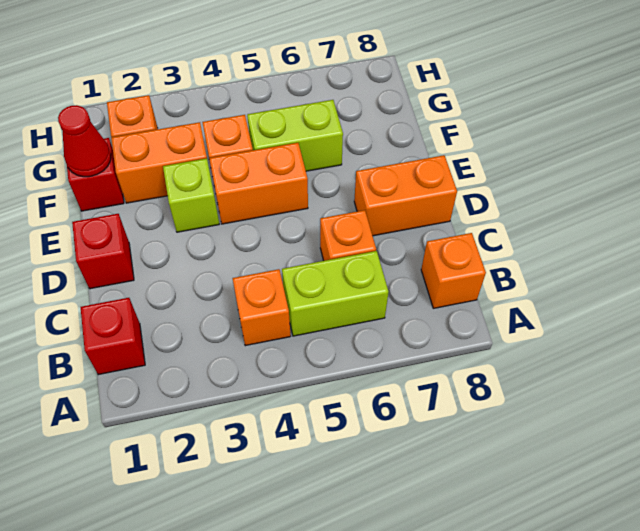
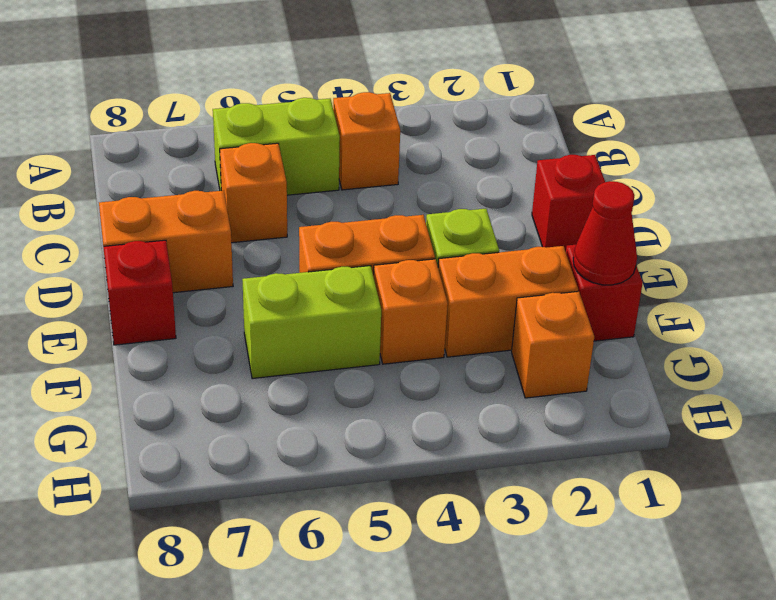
red brick B1 level 1 -> red brick E8 level 1
orange brick B8 level 1 -> none

